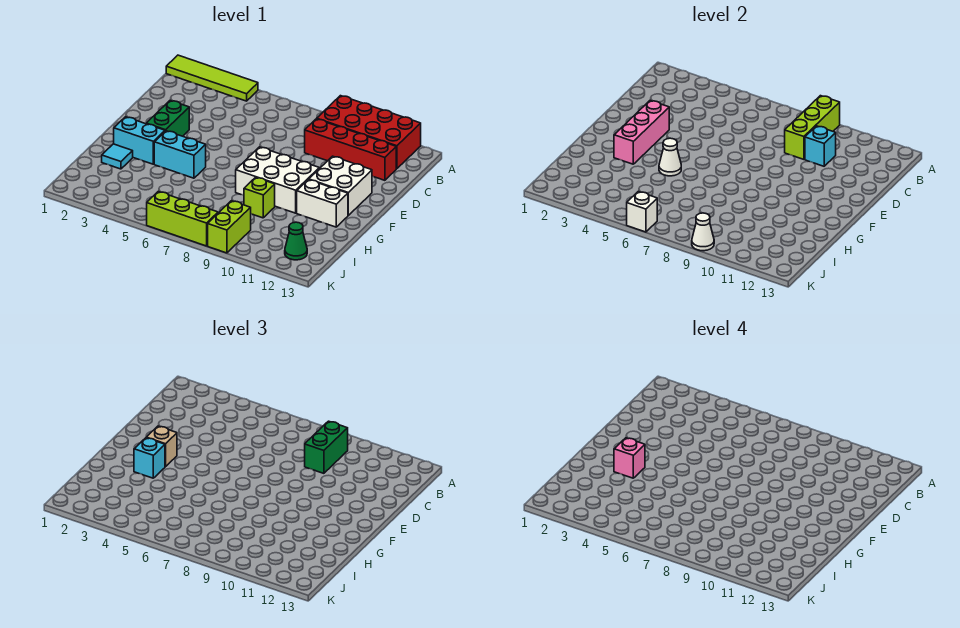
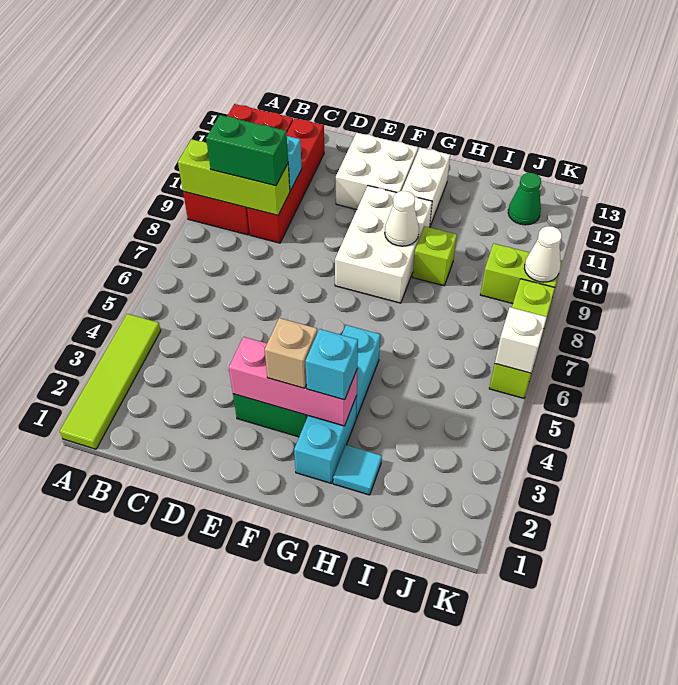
pink brick G3 level 4 -> none
white cone G5 level 2 -> white cone G9 level 2

